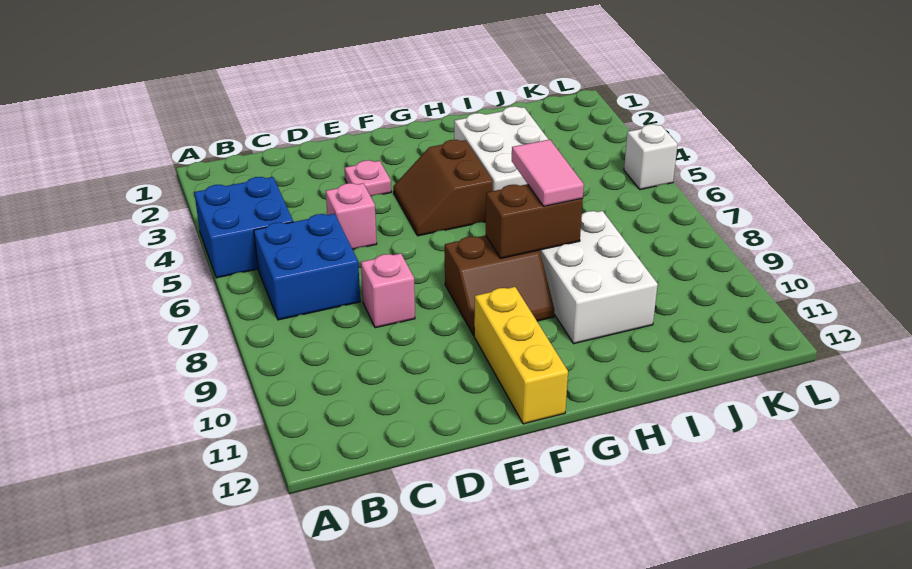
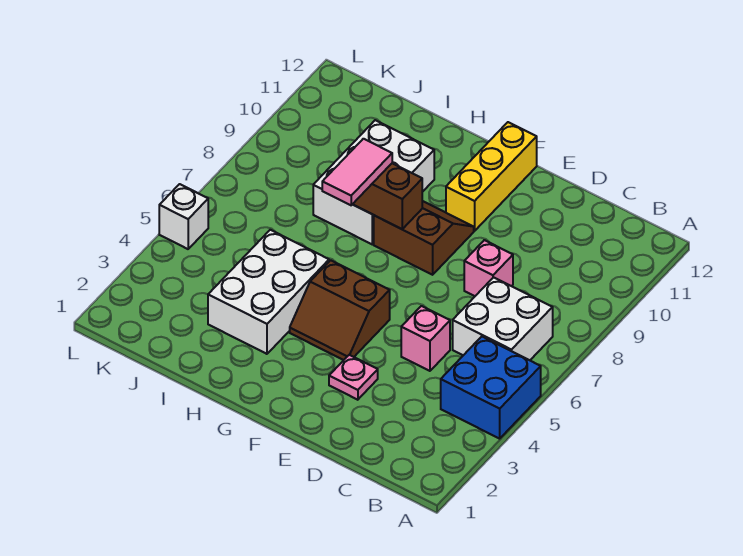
blue brick B6:C7 level 1 -> white brick B6:C7 level 1
brown slope F4:G5 level 1 top G -> brown slope F4:G5 level 1 top 5

